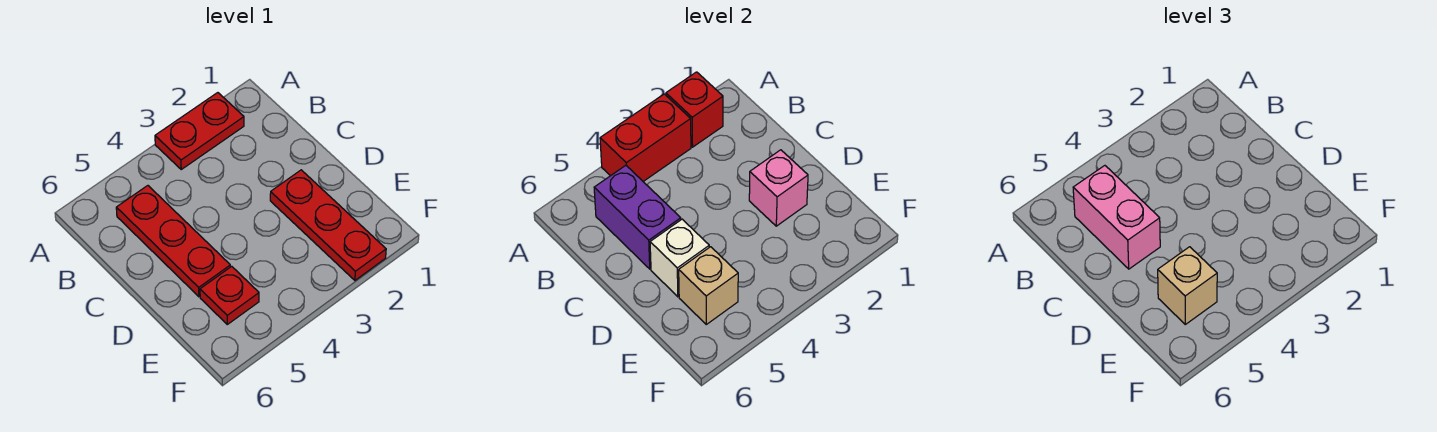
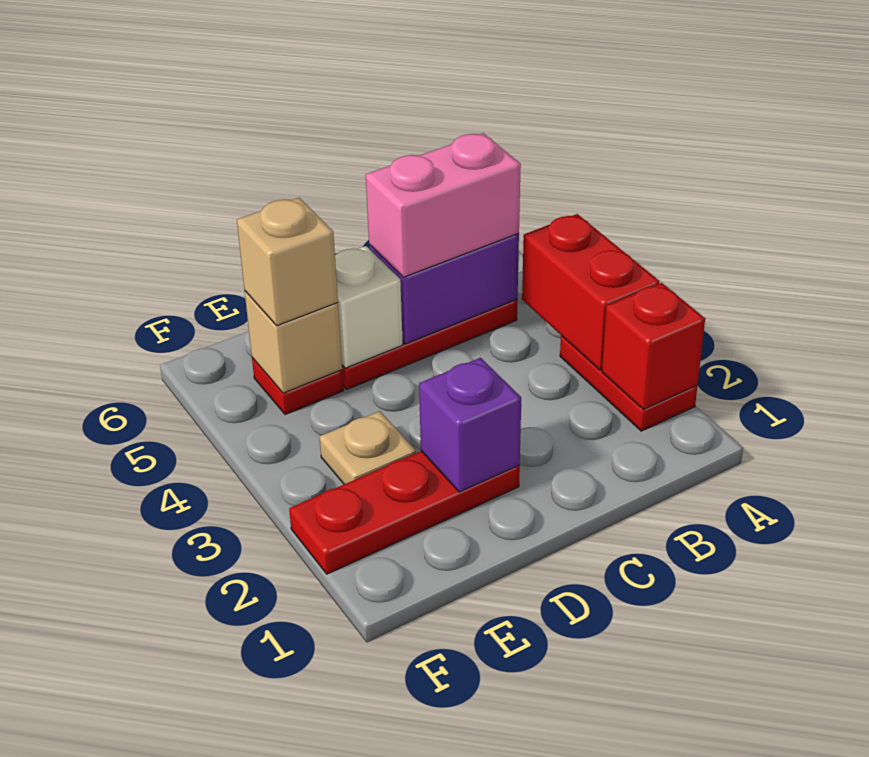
pink brick D2 level 2 -> purple brick D2 level 2
none -> tan plate E3 level 1

